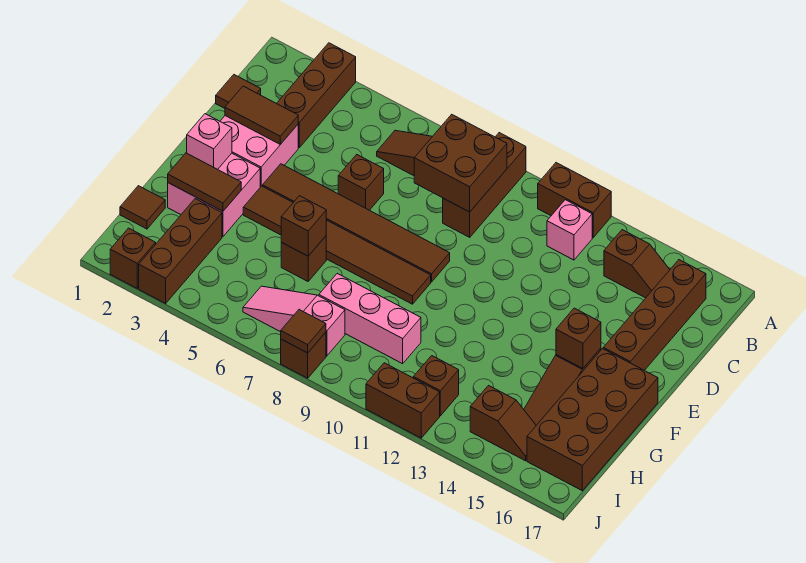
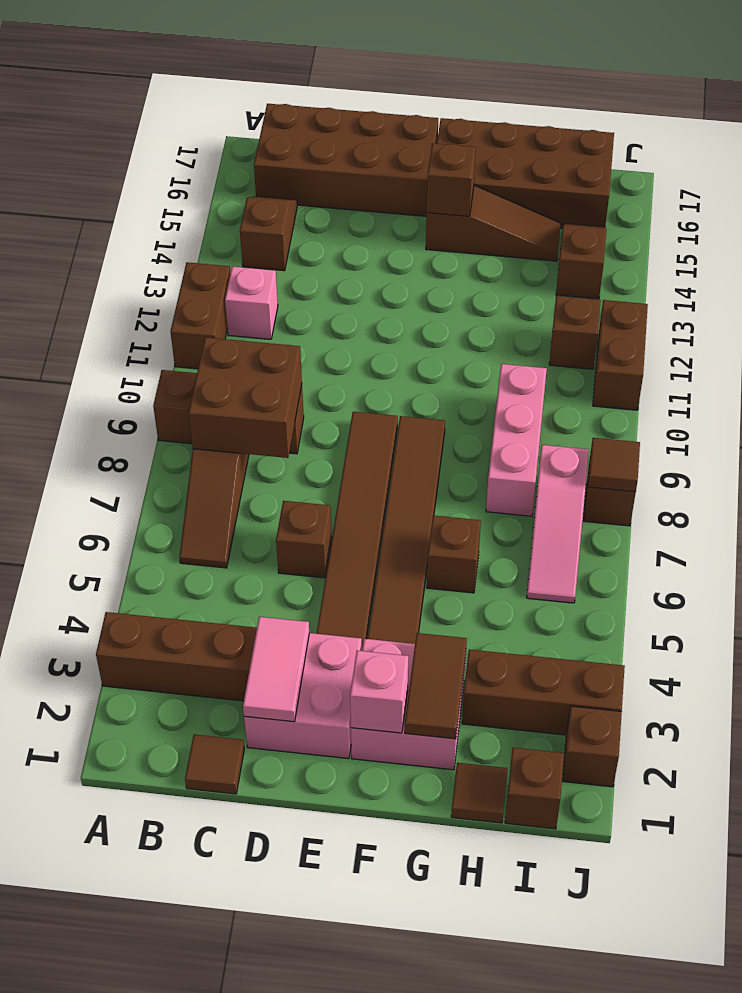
brown brick B16:E16 level 1 -> brown brick B16:E17 level 1
brown tile D2:D3 level 2 -> pink tile D2:D3 level 2
brown brick G6 level 2 -> brown brick I1 level 1

